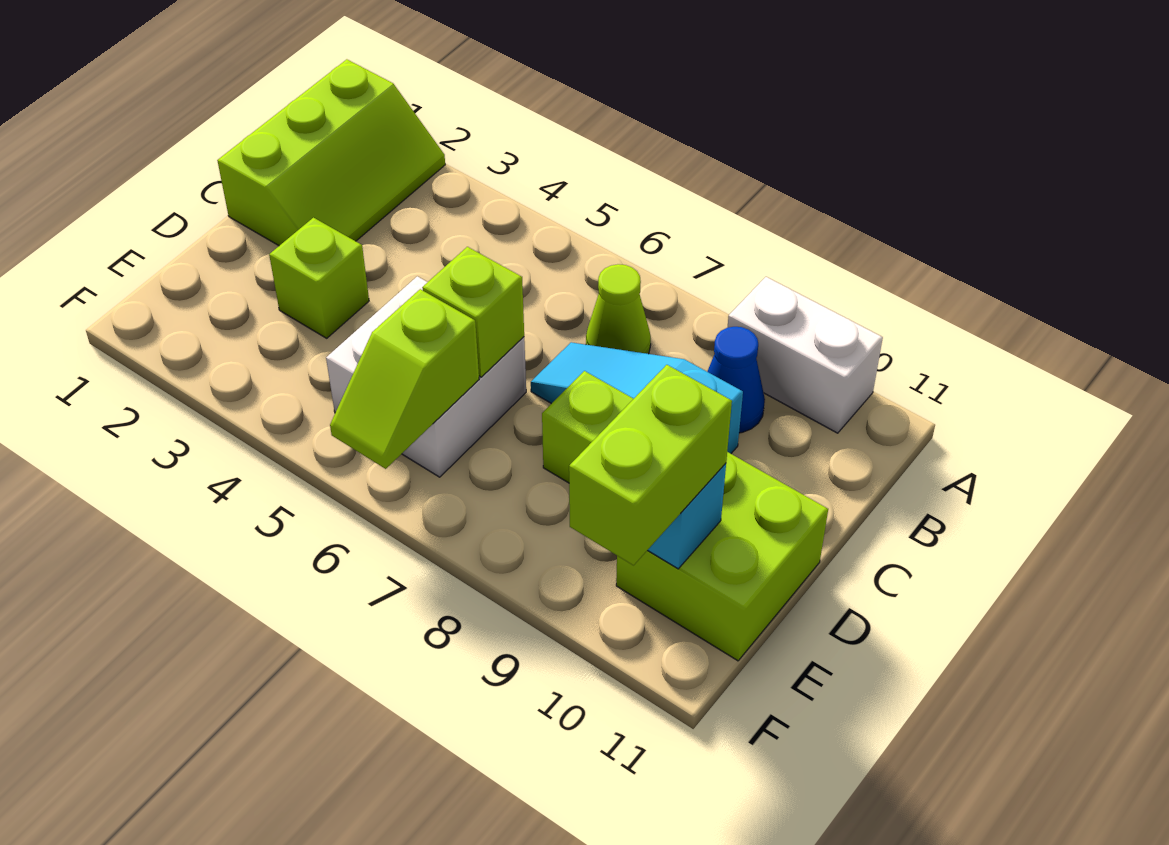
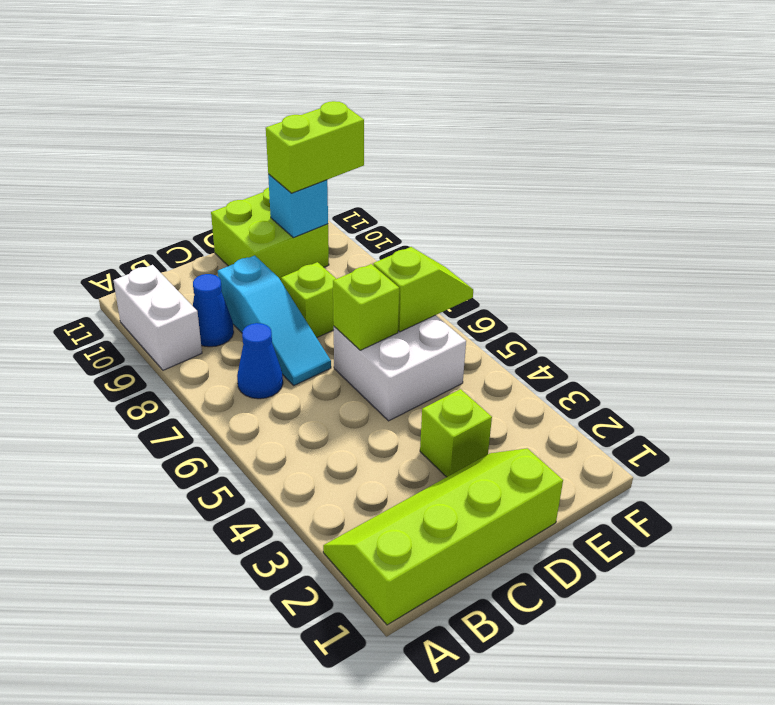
lime slope A1:C2 level 1 top 1 -> lime slope A1:D2 level 1 top 1
lime cone B7 level 1 -> blue cone B7 level 1

